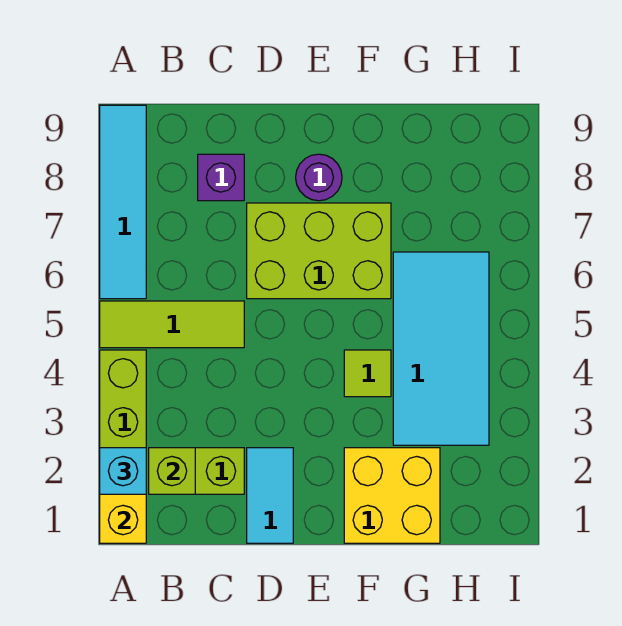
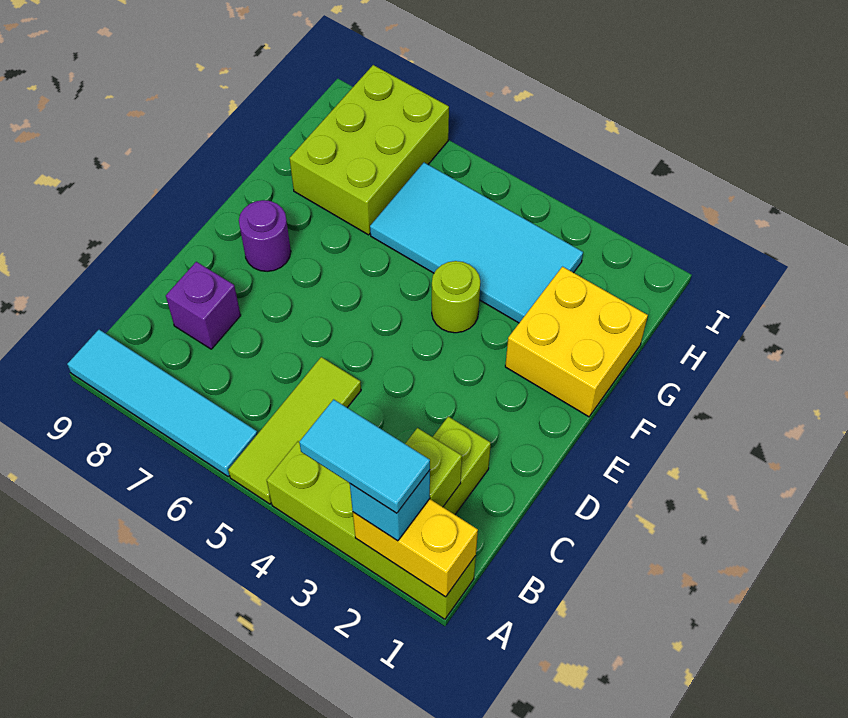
cyan tile D1:D2 level 1 -> cyan tile A2:A3 level 4
lime brick D6:F7 level 1 -> lime brick G7:I8 level 1
lime tile F4 level 1 -> lime round brick F4 level 1

